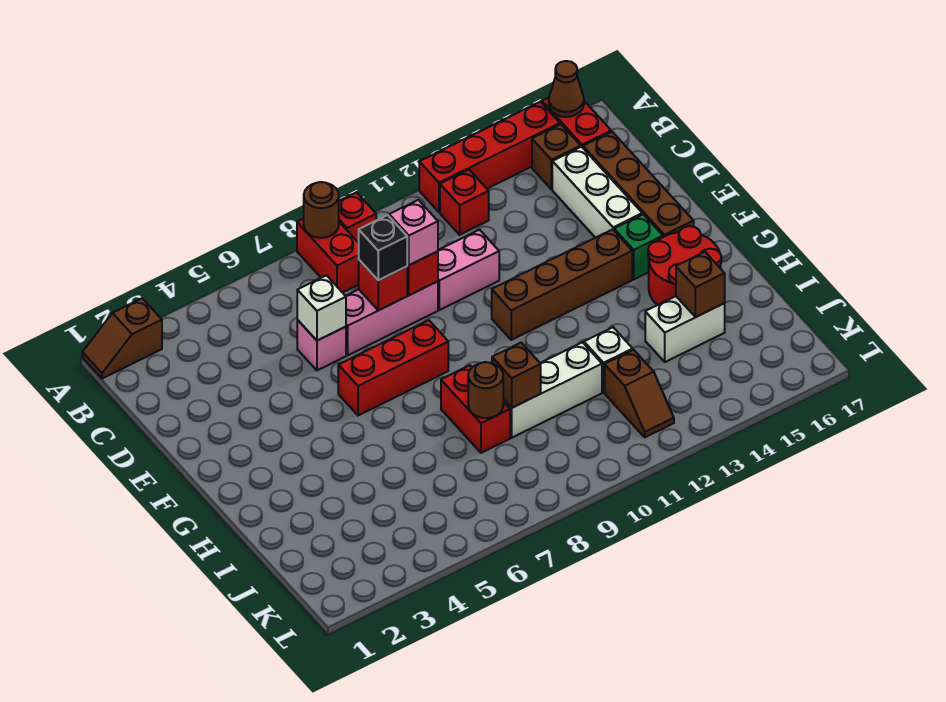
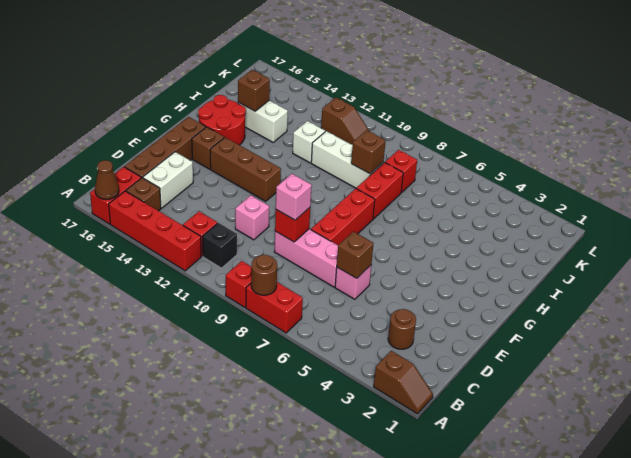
red brick A8:B8 level 1 -> red brick A7:A8 level 1
white brick C15:E15 level 1 -> white brick C15:D15 level 1
white brick D6 level 2 -> brown brick D6 level 2
red brick D8 level 2 -> red brick J8 level 1
black brick D8 level 3 -> black brick B11 level 1
pink brick D10:D11 level 1 -> pink brick D11 level 1
red brick F6:F8 level 1 -> red brick E8:G8 level 1
brown brick F11:F14 level 1 -> brown brick F12:F14 level 1
green brick F15 level 1 -> brown brick F15 level 1
brown round brick I8 level 2 -> brown round brick C3 level 1
brown slope J12:K12 level 1 top J -> brown slope K11:K12 level 1 top 12

